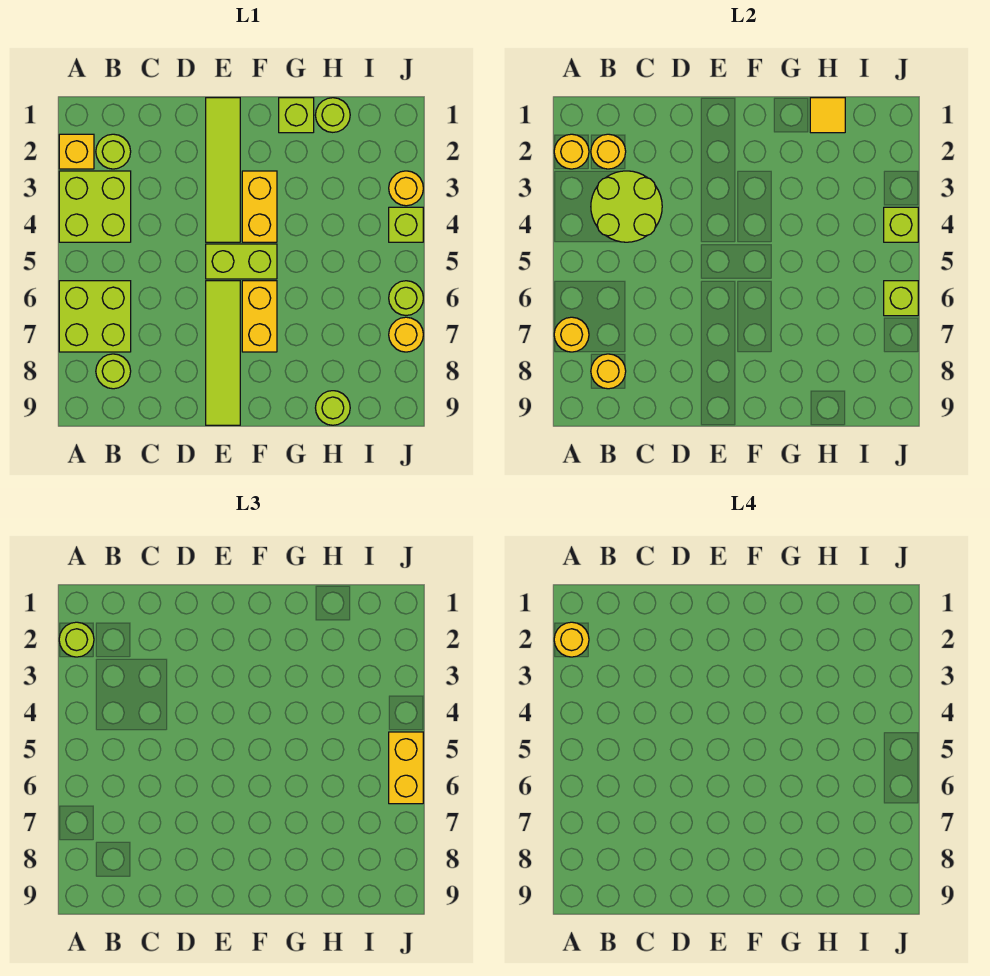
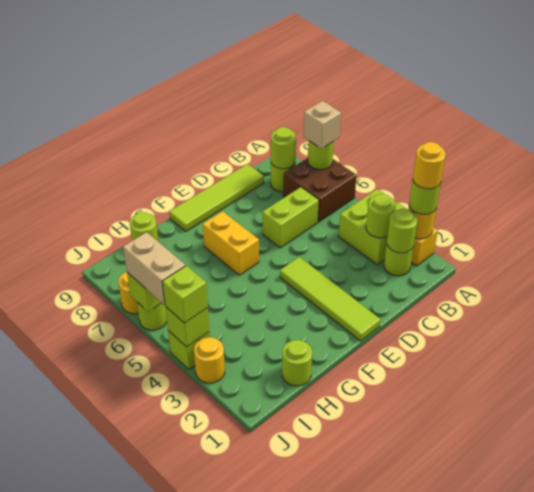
lime brick A6:B7 level 1 -> brown brick A6:B7 level 1
yellow round brick A7 level 2 -> lime round brick A7 level 2
none -> tan brick A7 level 3
yellow round brick B2 level 2 -> lime round brick B2 level 2
lime round brick B3:C4 level 2 -> lime round brick B3 level 2
yellow round brick B8 level 2 -> lime round brick B8 level 2
lime brick E5:F5 level 1 -> lime brick C6:D6 level 1
lime tile E6:E9 level 1 -> lime tile C9:F9 level 1
yellow brick F3:F4 level 1 -> none
lime brick G1 level 1 -> lime brick J4 level 3
yellow tile H1 level 2 -> none
yellow brick J5:J6 level 3 -> tan brick J5:J6 level 3

